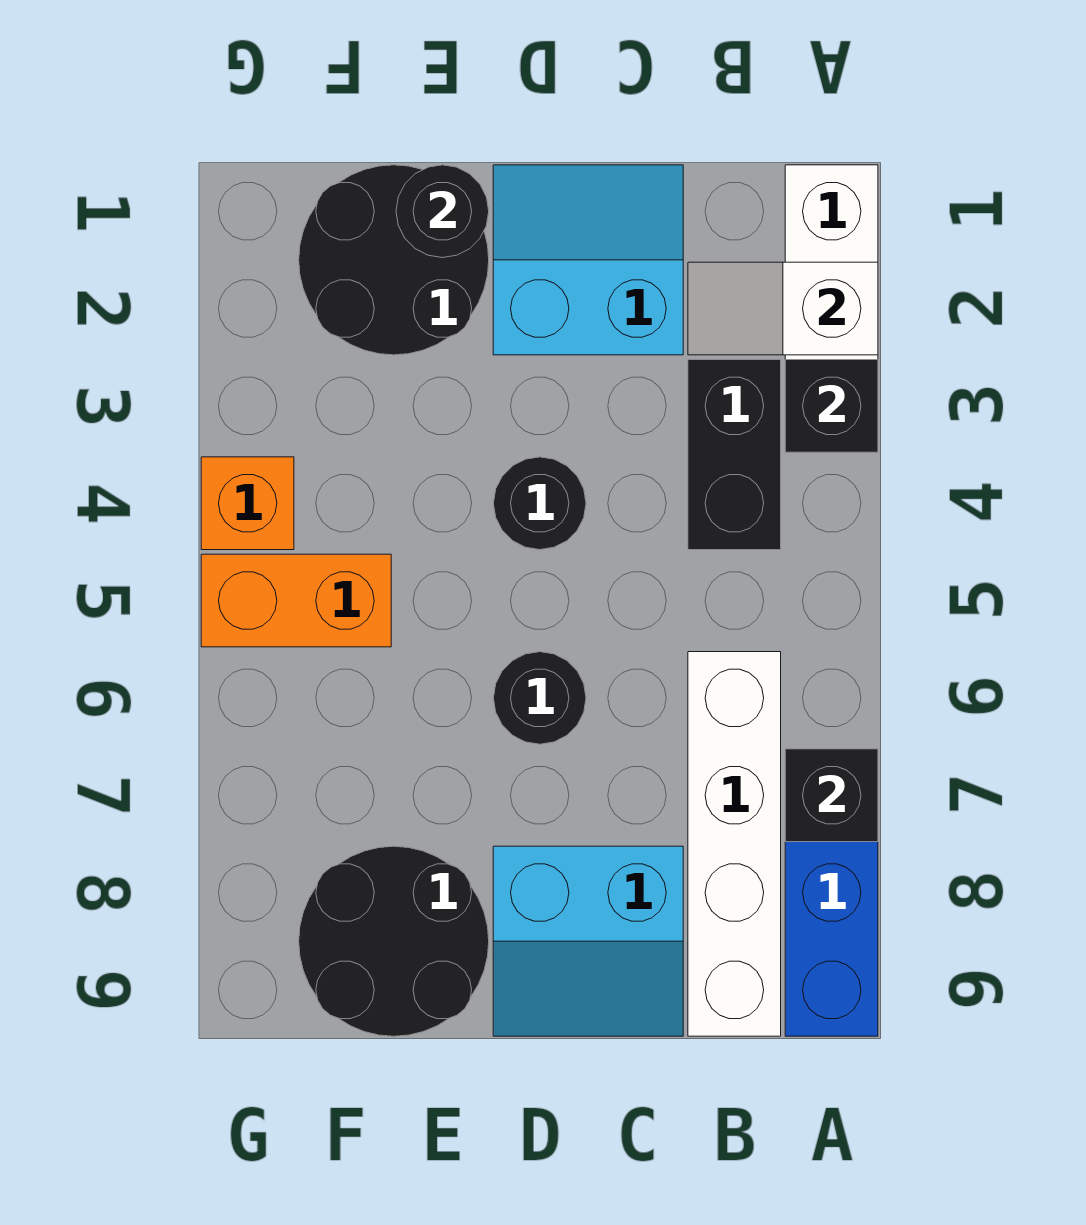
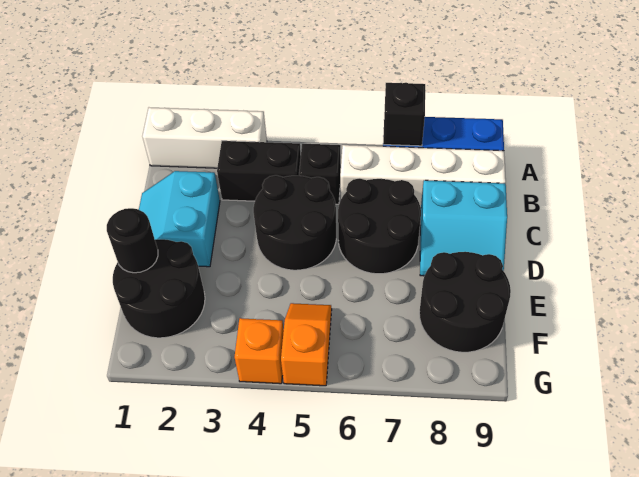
white slope A2:B2 level 2 top A -> none
black brick A3 level 2 -> black brick B5 level 1
cyan slope C8:D9 level 1 top 8 -> cyan slope C8:D9 level 1 top C
black round brick D4 level 1 -> black round brick C4:D5 level 1
black round brick D6 level 1 -> black round brick C6:D7 level 1
orange brick F5:G5 level 1 -> orange slope F5:G5 level 1 top G

